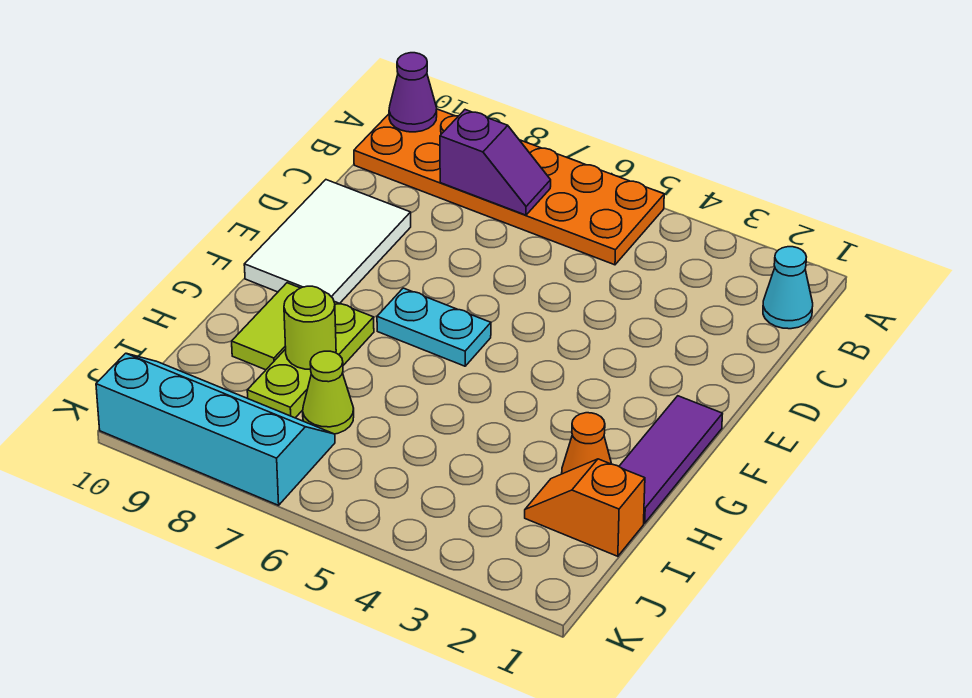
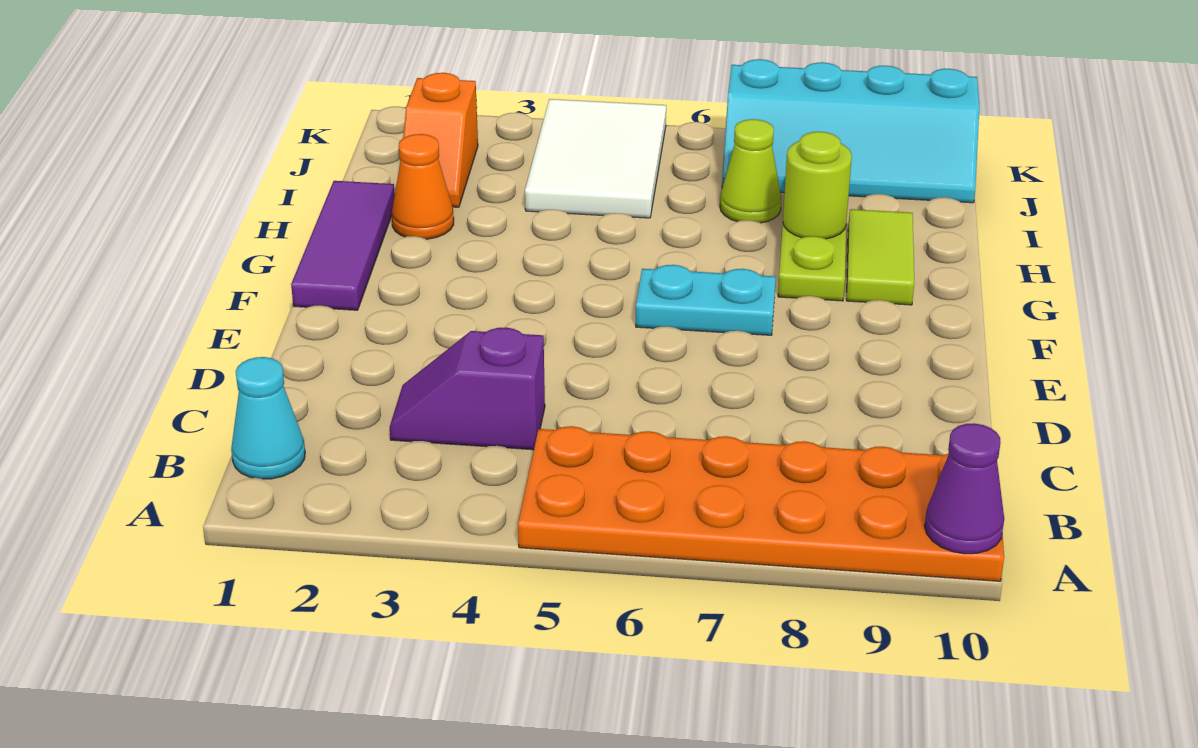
purple slope B7:B8 level 2 top 8 -> purple slope C3:C4 level 1 top 4
white tile D9:F10 level 1 -> white tile I4:K5 level 1
orange slope I1:I2 level 1 top 1 -> orange slope I2:J2 level 1 top J

